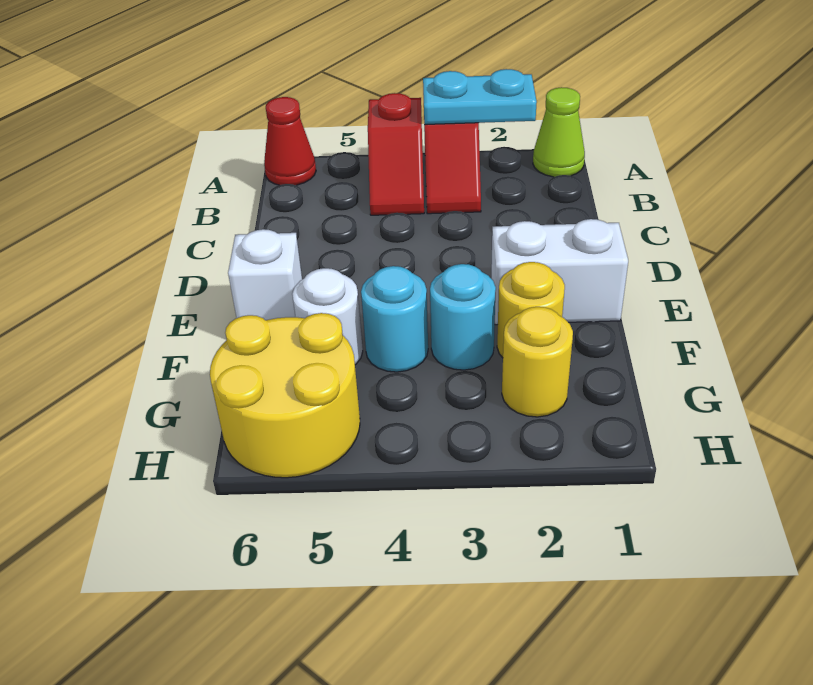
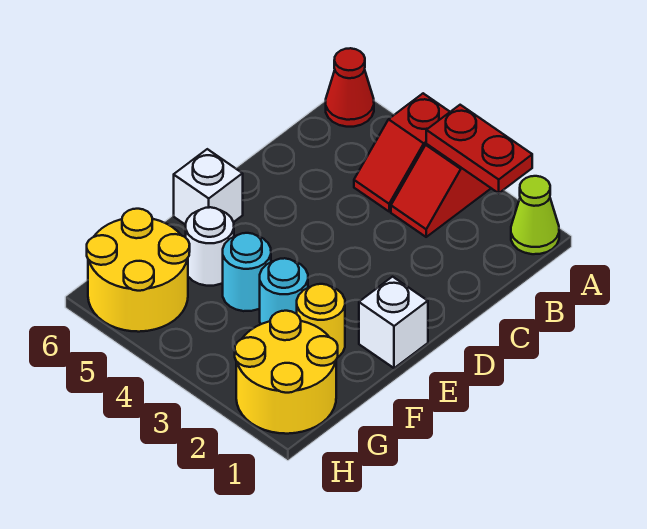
cyan plate A2:A3 level 2 -> red plate A2:A3 level 2
white brick E1:E2 level 1 -> white brick E1 level 1
yellow round brick G2 level 1 -> yellow round brick G1:H2 level 1

